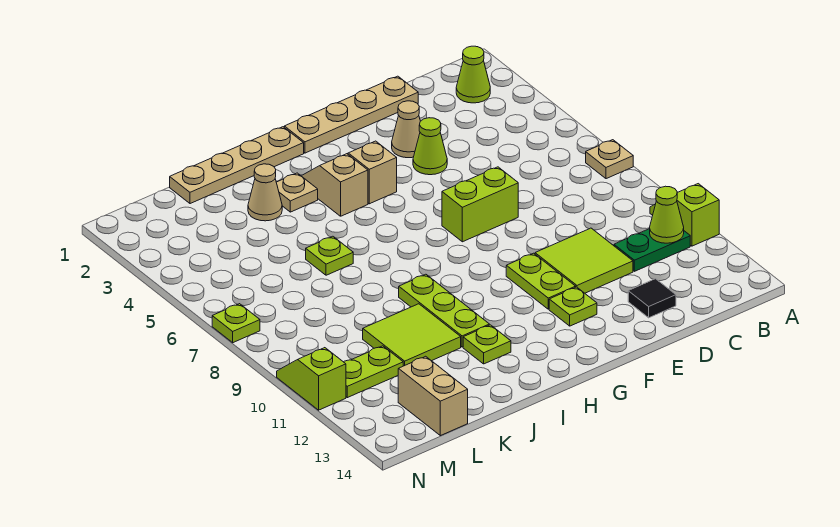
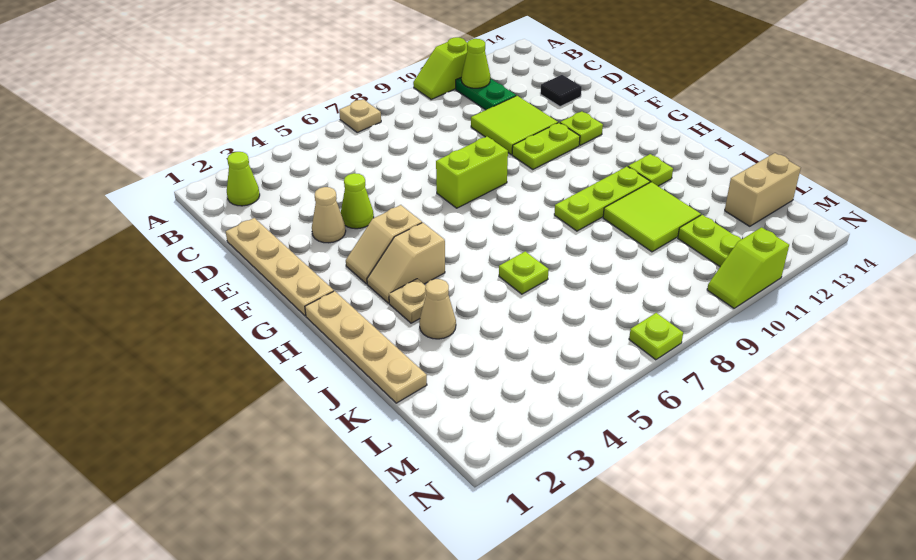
lime brick E7:F7 level 1 -> lime brick F7:F8 level 1

